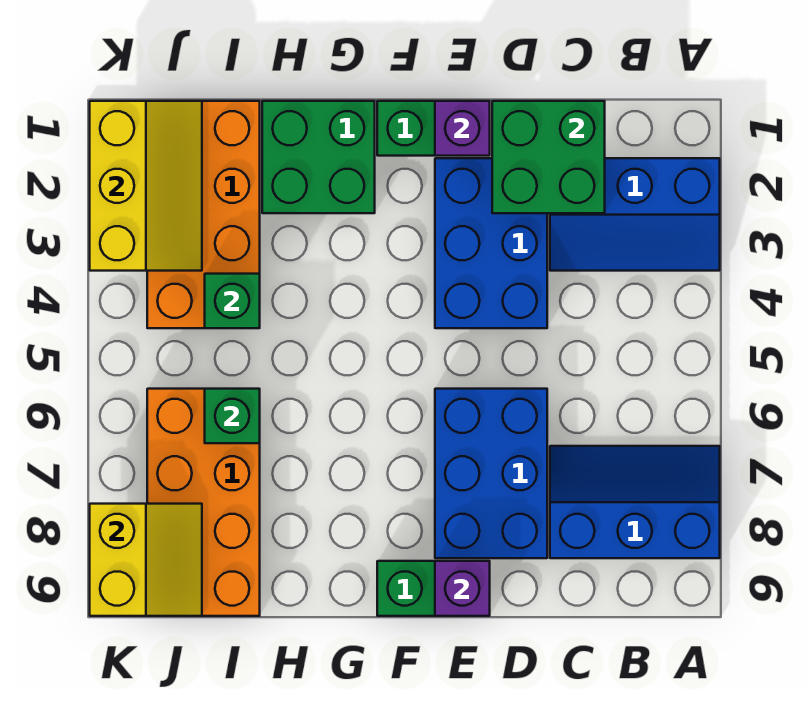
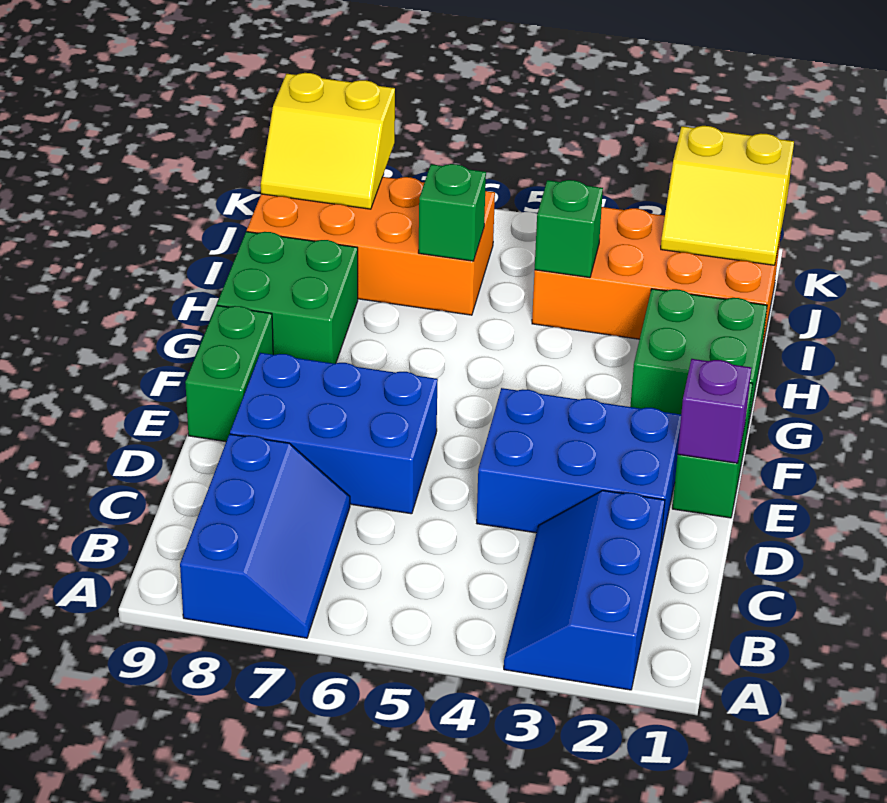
green brick C1:D2 level 2 -> green brick G8:H9 level 1
purple brick E9 level 2 -> none
yellow slope J1:K3 level 2 top K -> yellow slope J1:K2 level 2 top K

